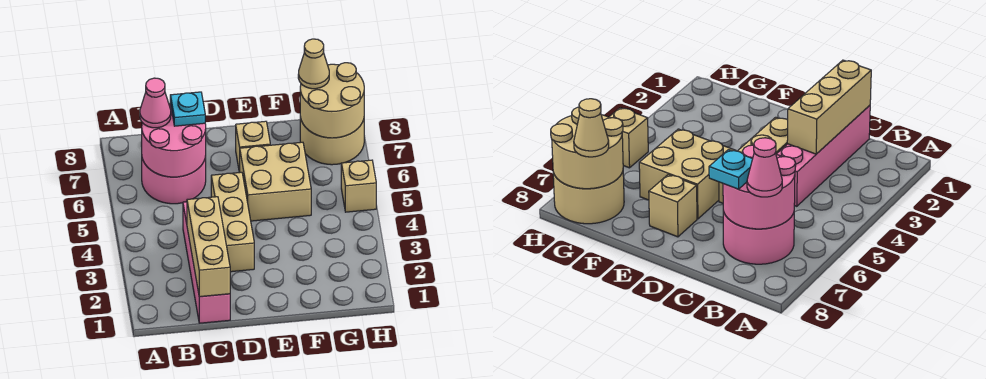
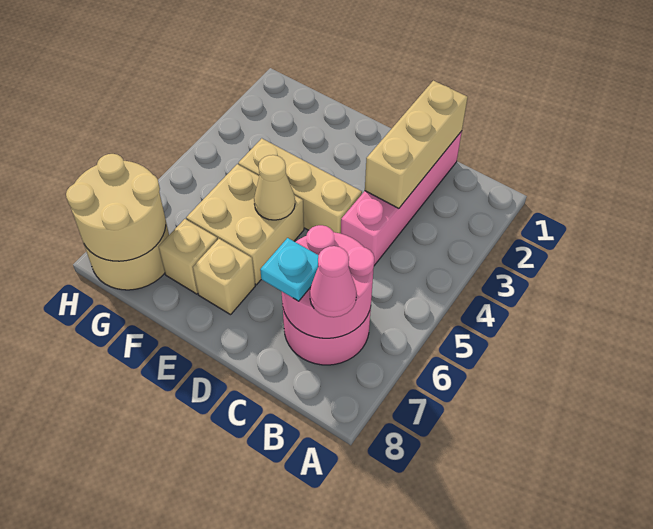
tan brick D3:D5 level 1 -> tan brick D4:F4 level 1
tan cone G8 level 3 -> tan cone E5 level 2
tan brick H5 level 1 -> tan brick F7 level 1

